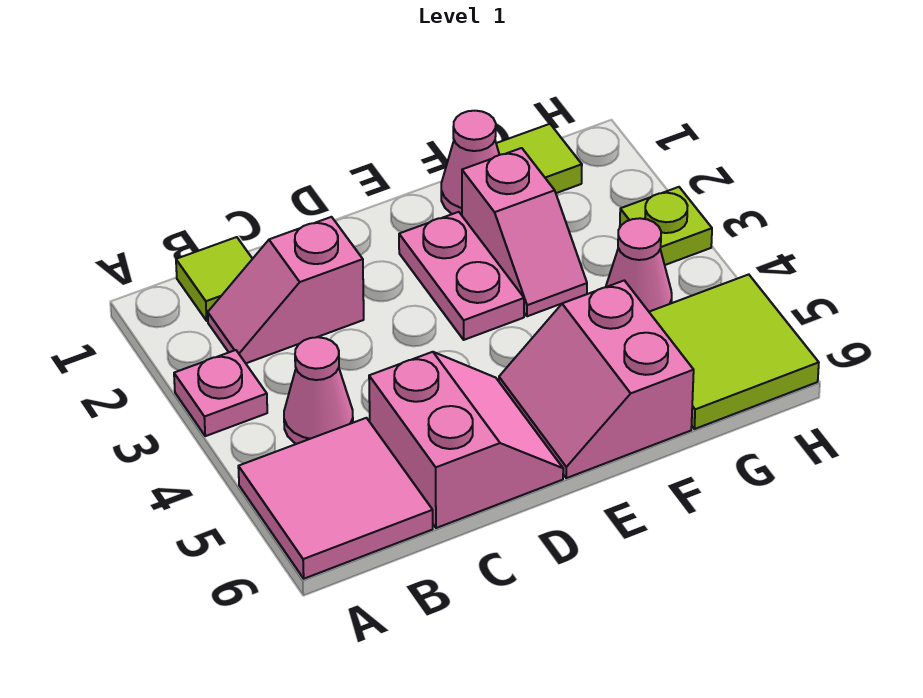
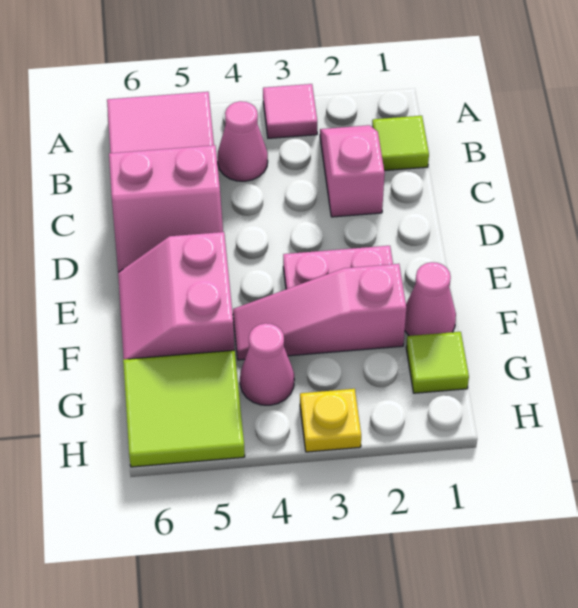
pink plate A3 level 1 -> pink tile A3 level 1
pink slope E5:F6 level 1 top F -> pink slope E5:F6 level 1 top 5
pink slope F2:F3 level 1 top 2 -> pink slope F2:F4 level 1 top 2
lime plate H3 level 1 -> yellow plate H3 level 1

